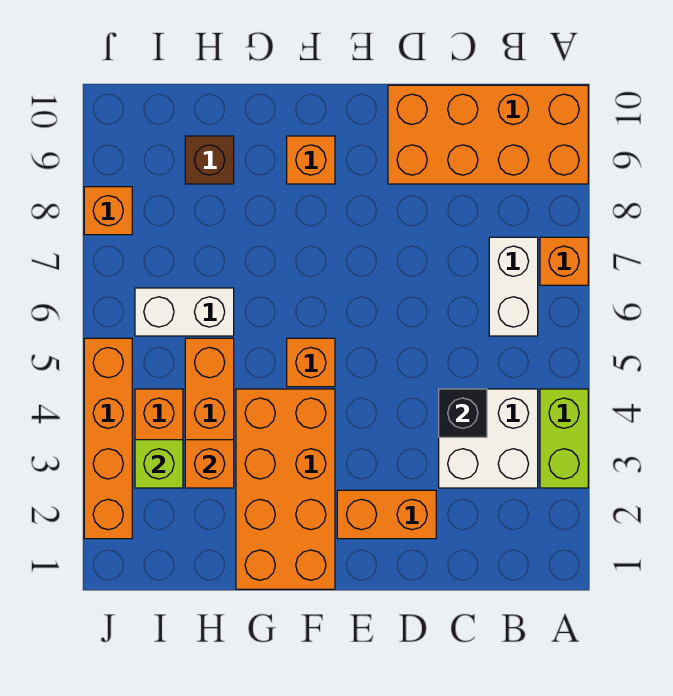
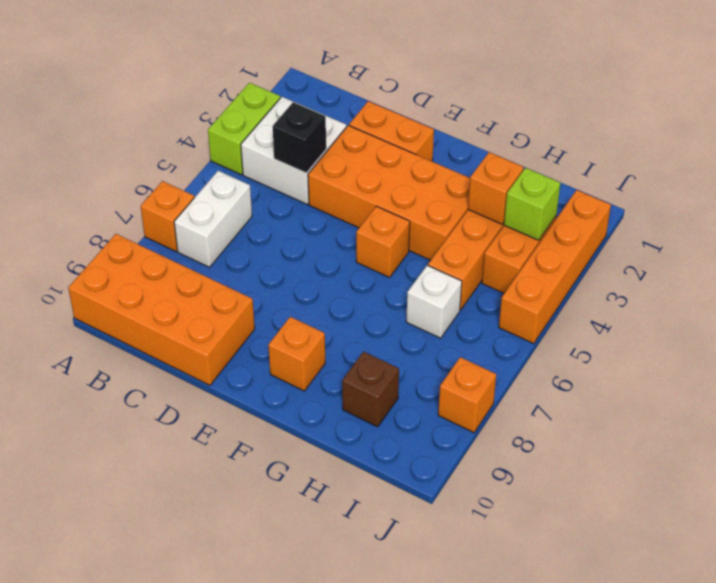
orange brick F1:G4 level 1 -> orange brick D3:G4 level 1
white brick H6:I6 level 1 -> white brick H6 level 1

